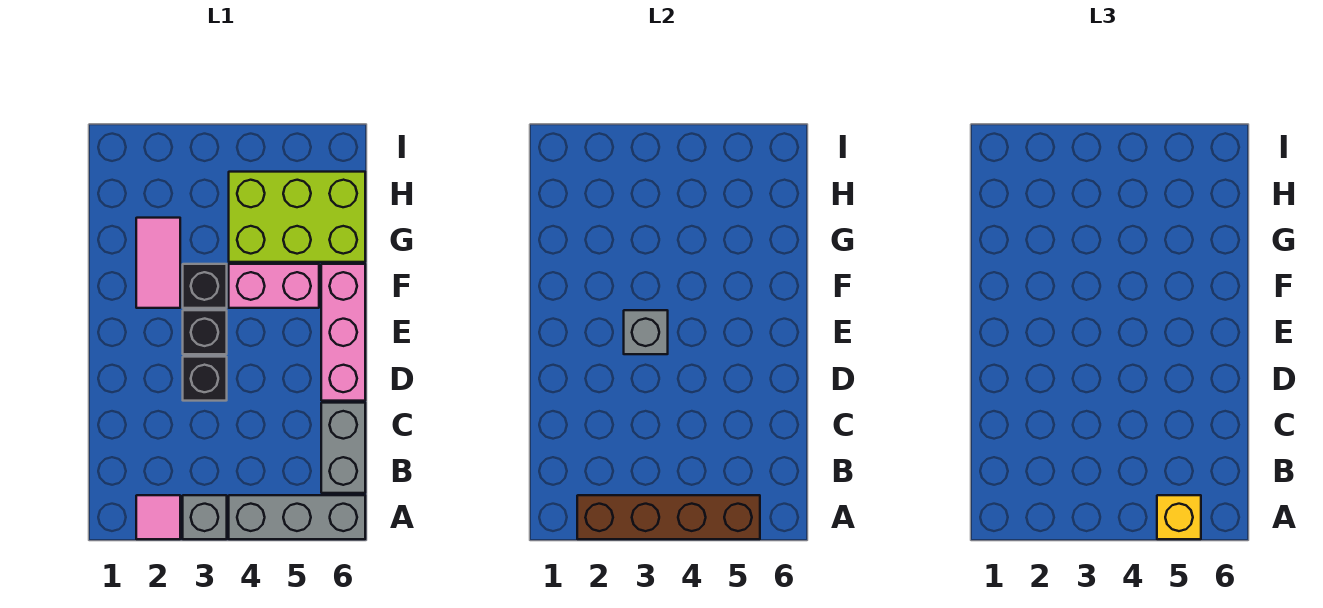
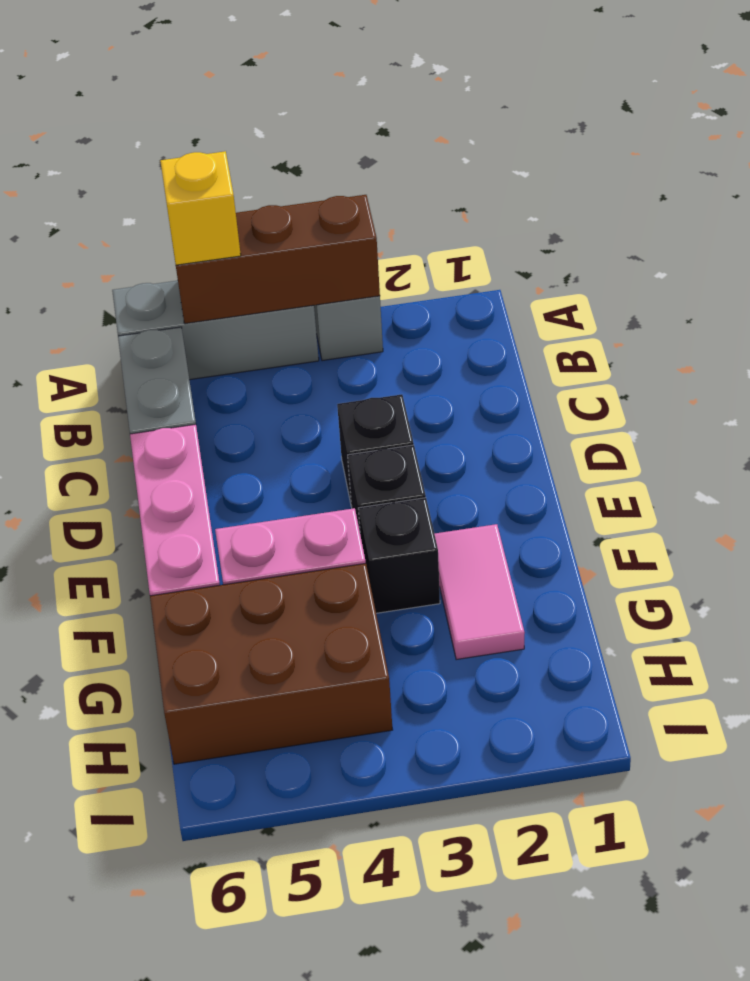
pink tile A2 level 1 -> none
brown brick A2:A5 level 2 -> brown brick A3:A5 level 2
grey brick E3 level 2 -> none
lime brick G4:H6 level 1 -> brown brick G4:H6 level 1

